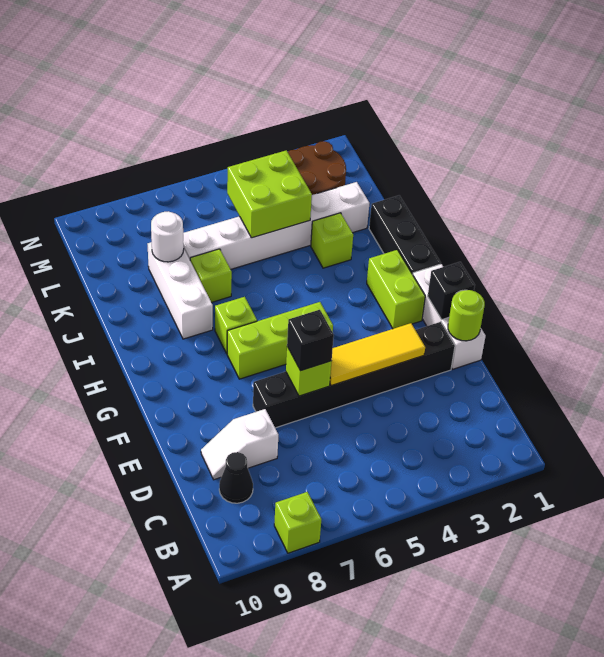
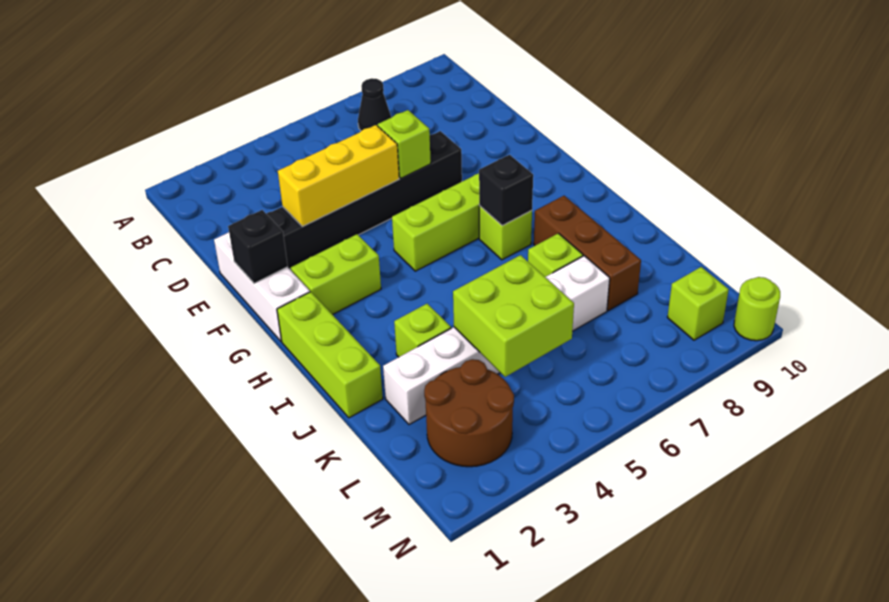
lime brick A8 level 1 -> lime brick M9 level 1
black cone C9 level 1 -> black cone B7 level 1
white slope D8:D9 level 1 top 8 -> none
lime round brick E1 level 2 -> lime round brick N10 level 1
yellow tile E3:E5 level 2 -> yellow brick E3:E5 level 2
black brick E6 level 3 -> black brick H7 level 2
lime brick G2:H2 level 1 -> lime brick G2:G3 level 1
black brick H1:J1 level 1 -> lime brick H1:J1 level 1
white brick I8:K8 level 1 -> brown brick I8:K8 level 1
white round brick K8 level 2 -> none

